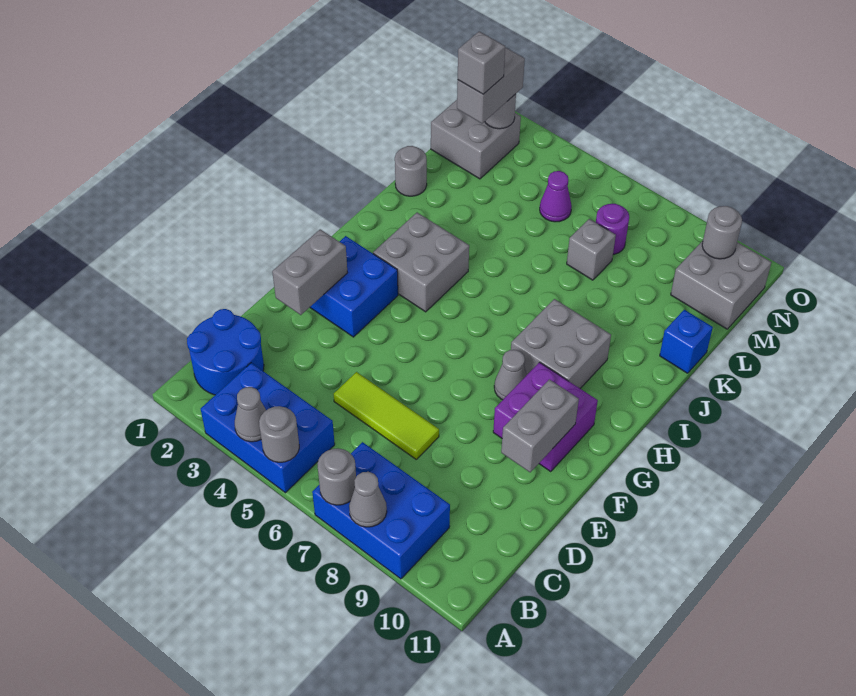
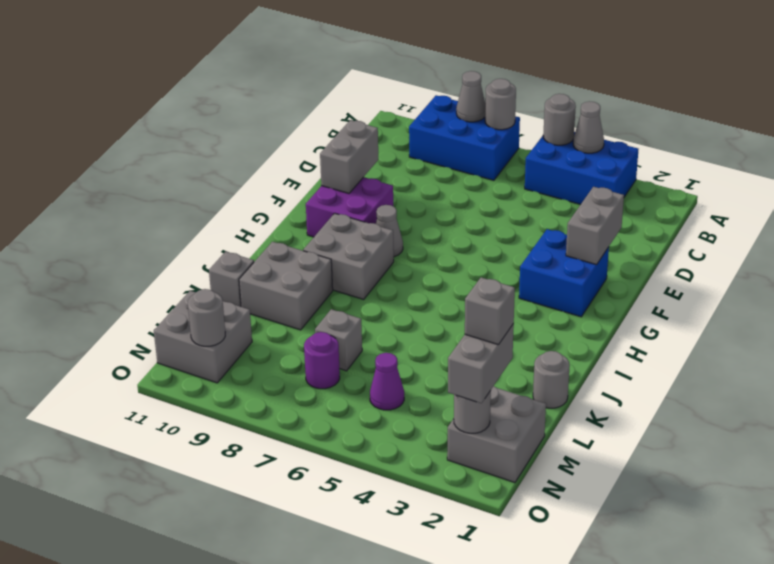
blue round brick B1:C2 level 1 -> none
lime tile D5:D7 level 1 -> none
grey brick H3:I4 level 1 -> grey brick J9:K10 level 1
blue brick K11 level 1 -> grey brick K11 level 1

